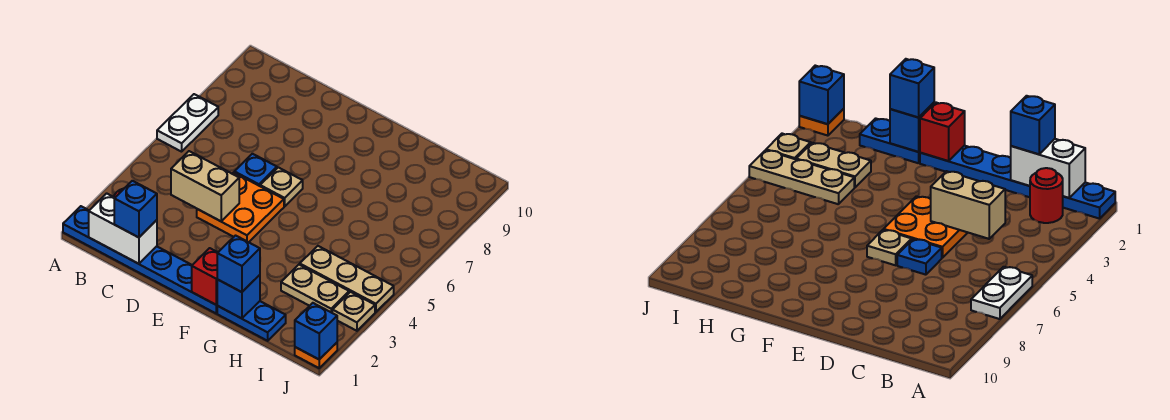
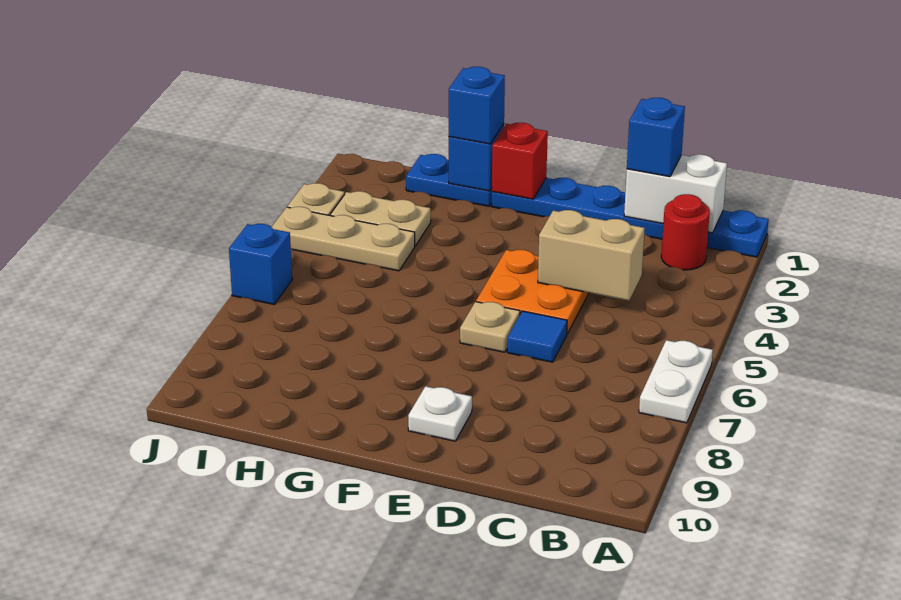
blue plate D6 level 1 -> blue tile D6 level 1
none -> white plate E9 level 1
orange plate J1 level 1 -> none
blue brick J1 level 2 -> blue brick J6 level 1

